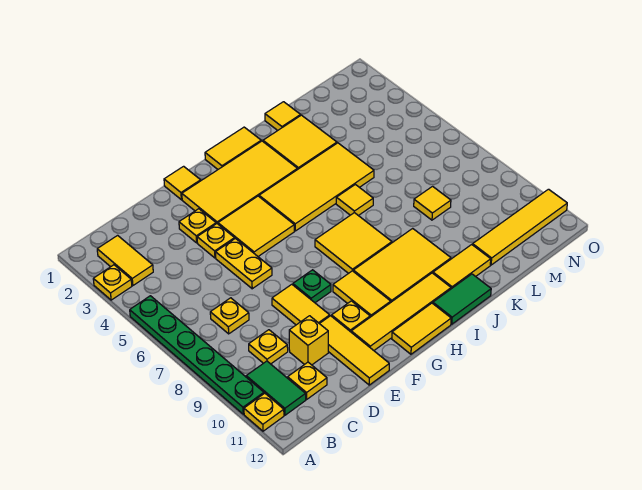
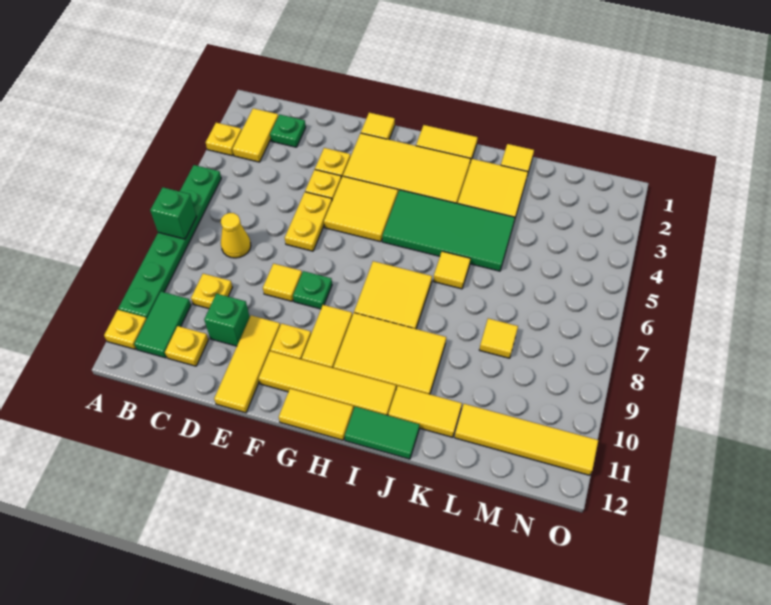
none -> green brick A7 level 2
none -> green plate C2 level 1
yellow plate C7 level 1 -> yellow cone C7 level 1
yellow brick D10 level 1 -> green brick D10 level 1
yellow tile E8:E9 level 1 -> yellow tile E8 level 1
yellow tile H4:K5 level 1 -> green tile H4:K5 level 1

